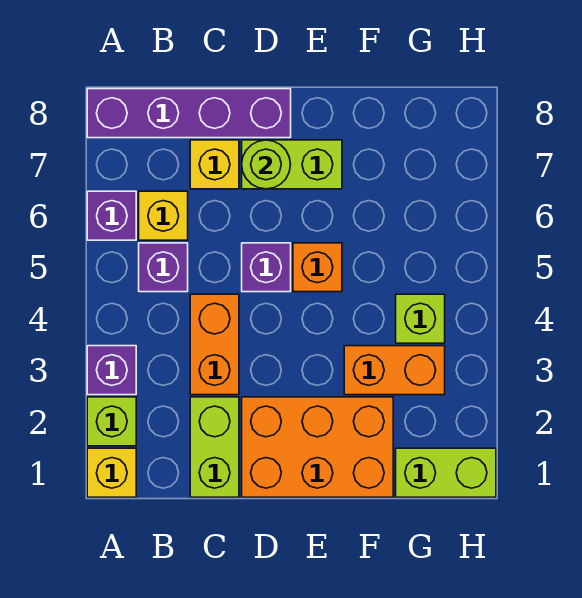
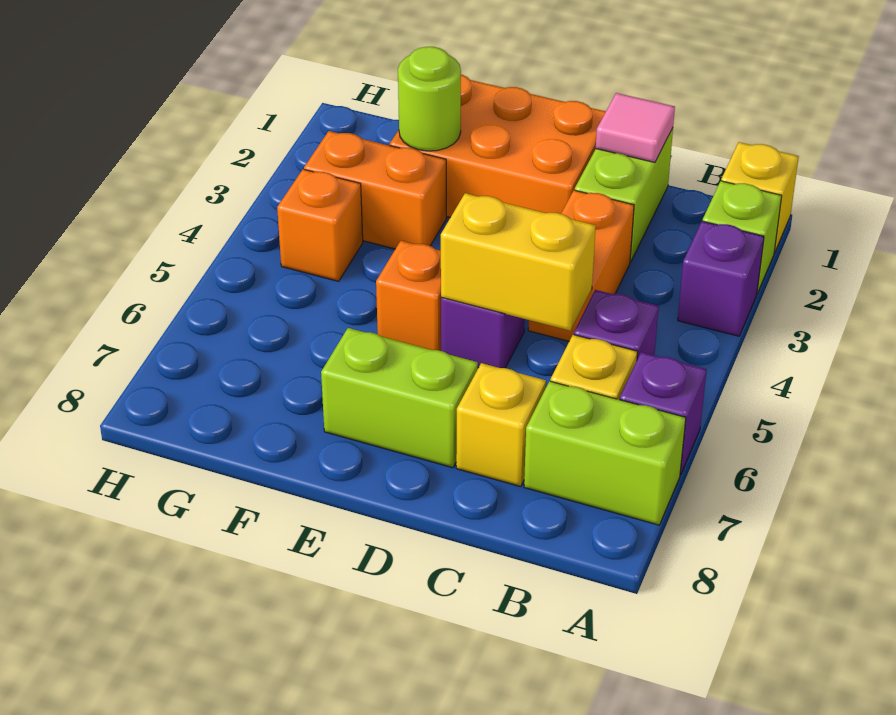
purple brick A8:D8 level 1 -> none
none -> pink tile C1 level 2
none -> yellow brick C5:D5 level 2
lime round brick D7 level 2 -> lime round brick F2 level 2
lime brick G1:H1 level 1 -> lime brick A7:B7 level 1
lime brick G4 level 1 -> orange brick G4 level 1

